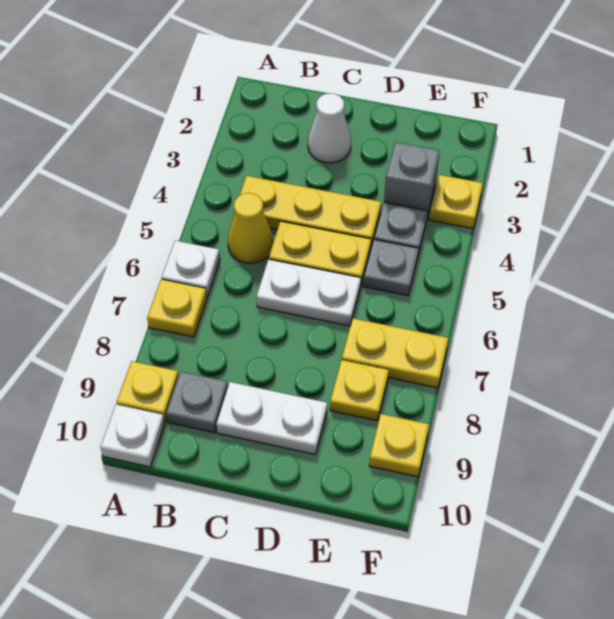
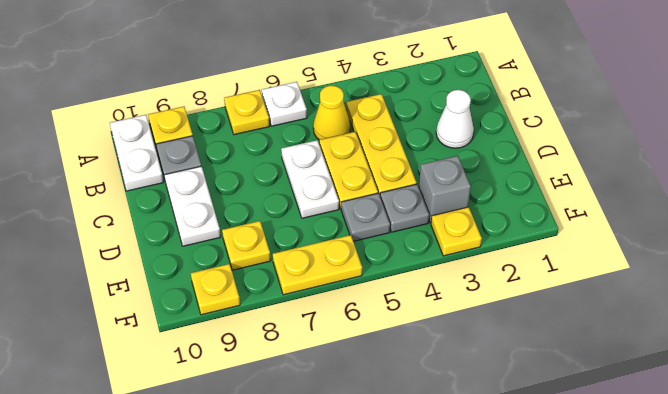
white plate A10 level 1 -> white plate A10:B10 level 1
yellow plate E7:F7 level 1 -> yellow plate F6:F7 level 1

